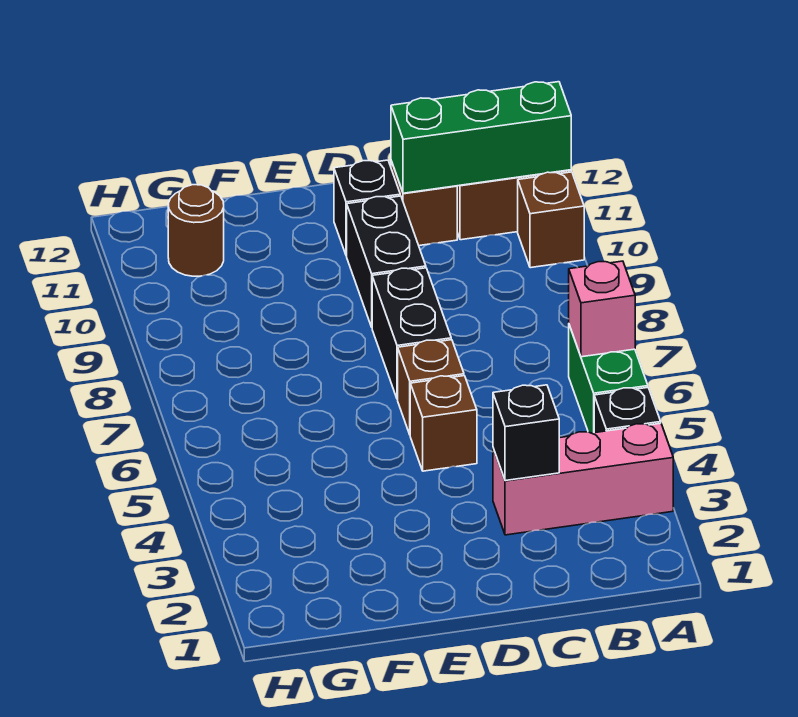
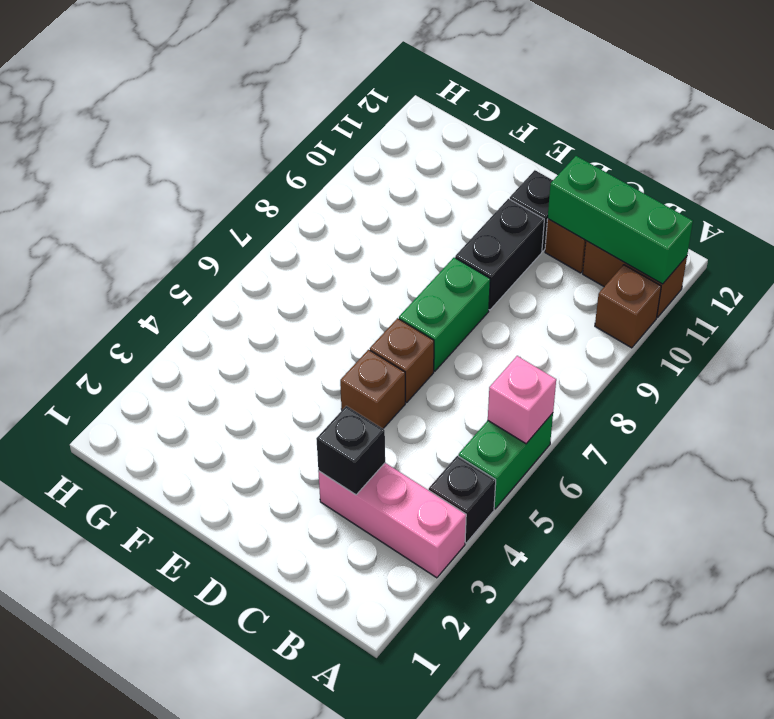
black brick D7:D8 level 1 -> green brick D7:D8 level 1
brown round brick G11 level 1 -> none

